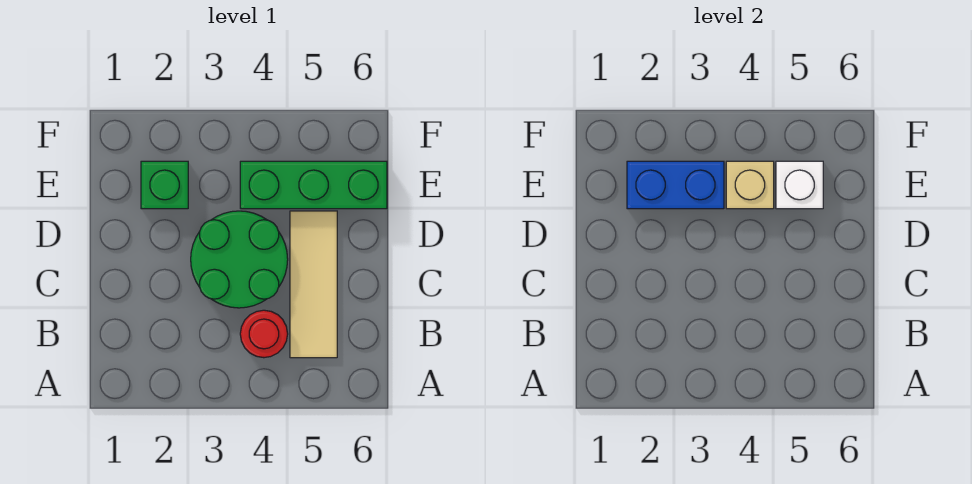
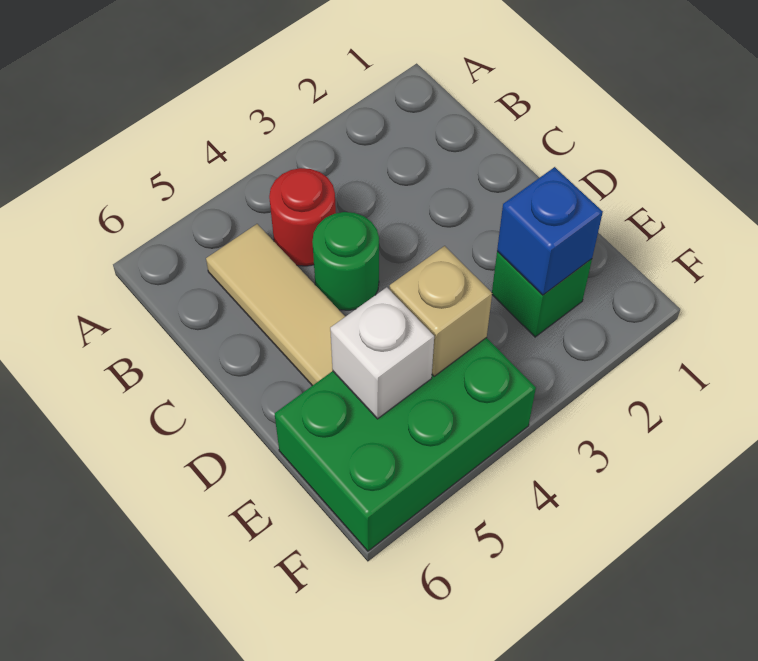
green round brick C3:D4 level 1 -> green round brick C4 level 1
blue brick E2:E3 level 2 -> blue brick E2 level 2
green brick E4:E6 level 1 -> green brick E4:F6 level 1

